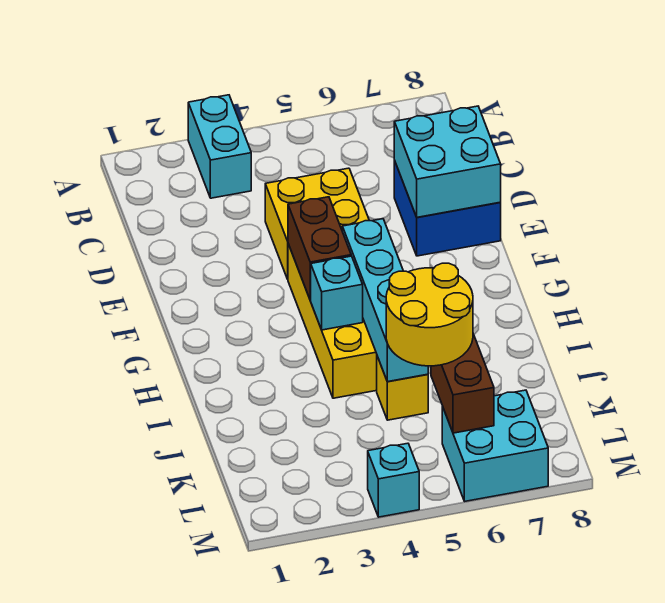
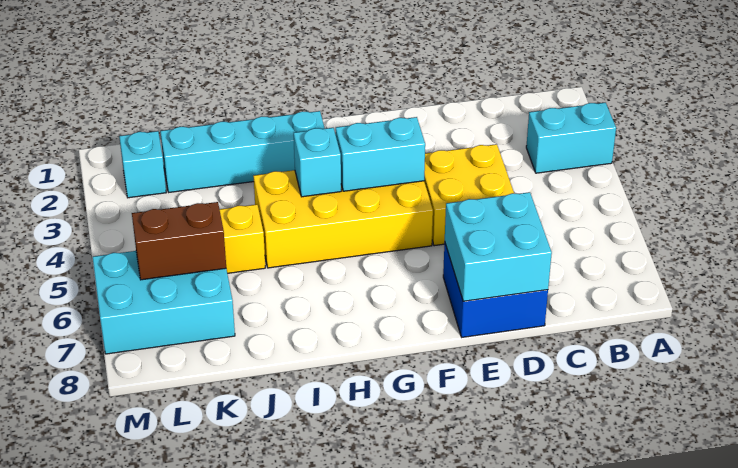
brown brick F4:G4 level 2 -> cyan brick F4:G4 level 2
cyan brick G5:J5 level 2 -> cyan brick H2:K2 level 1
yellow round brick J5:K6 level 3 -> none
cyan brick L6:M7 level 1 -> cyan brick K6:M7 level 1
cyan brick M4 level 1 -> cyan brick L2 level 1

